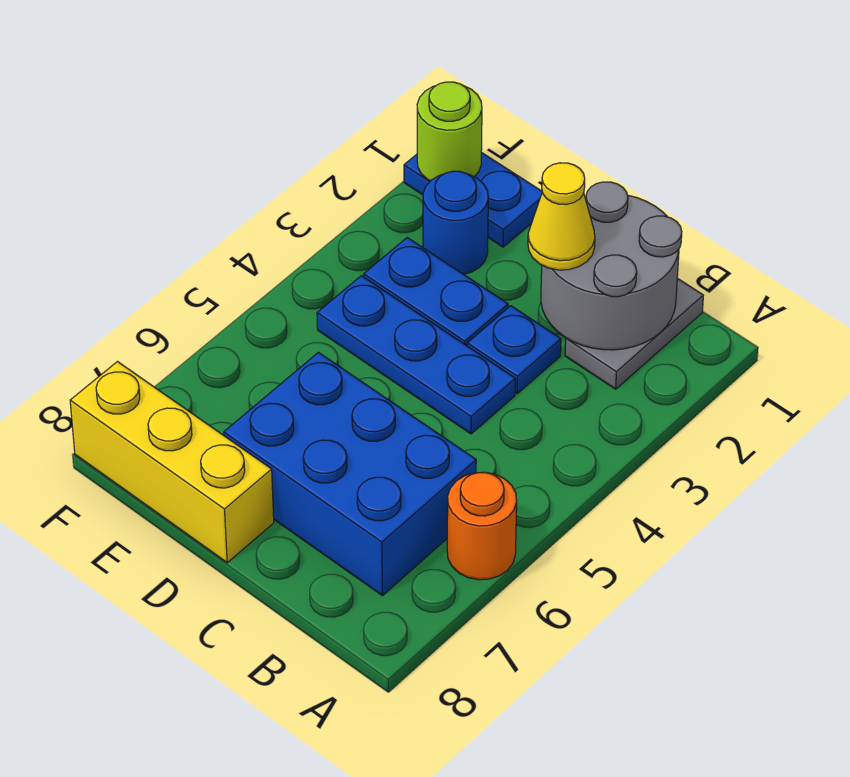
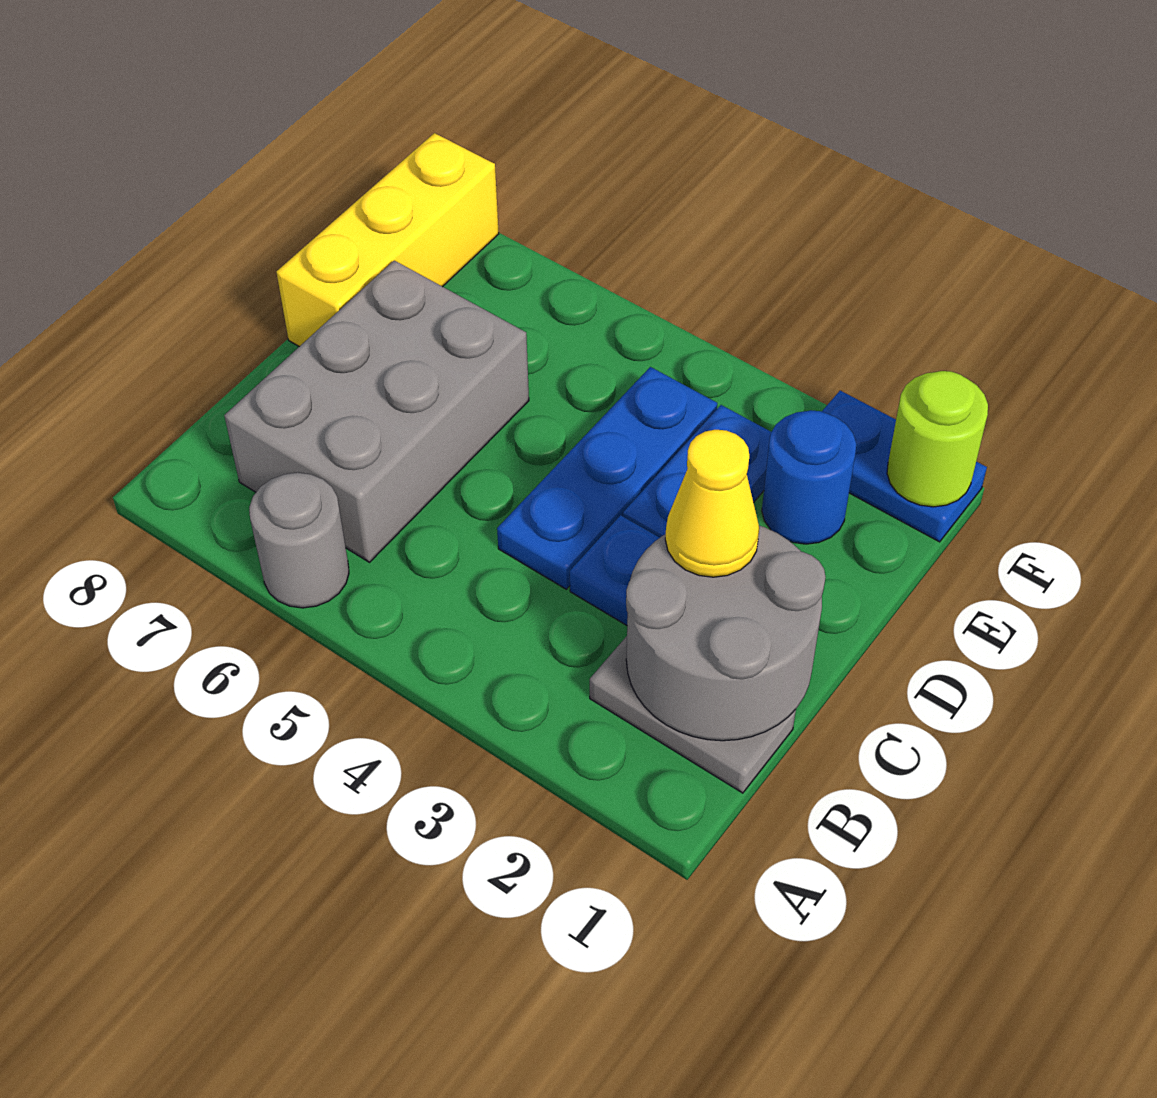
orange round brick A6 level 1 -> grey round brick A6 level 1
blue brick B6:D7 level 1 -> grey brick B6:D7 level 1
blue plate E1:F1 level 1 -> blue plate F1:F2 level 1

